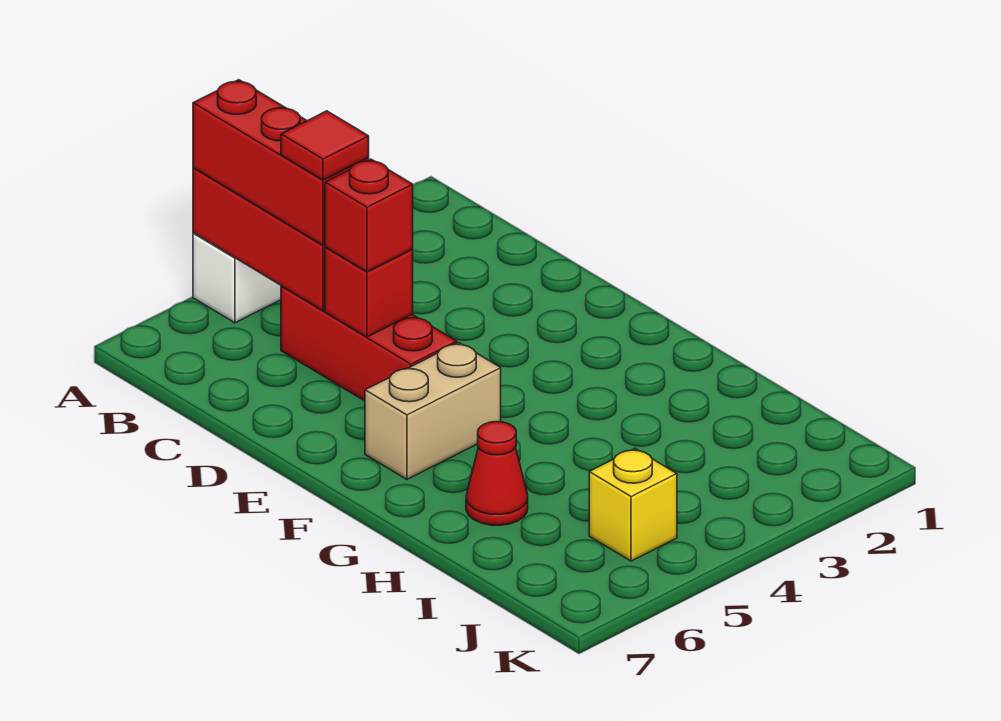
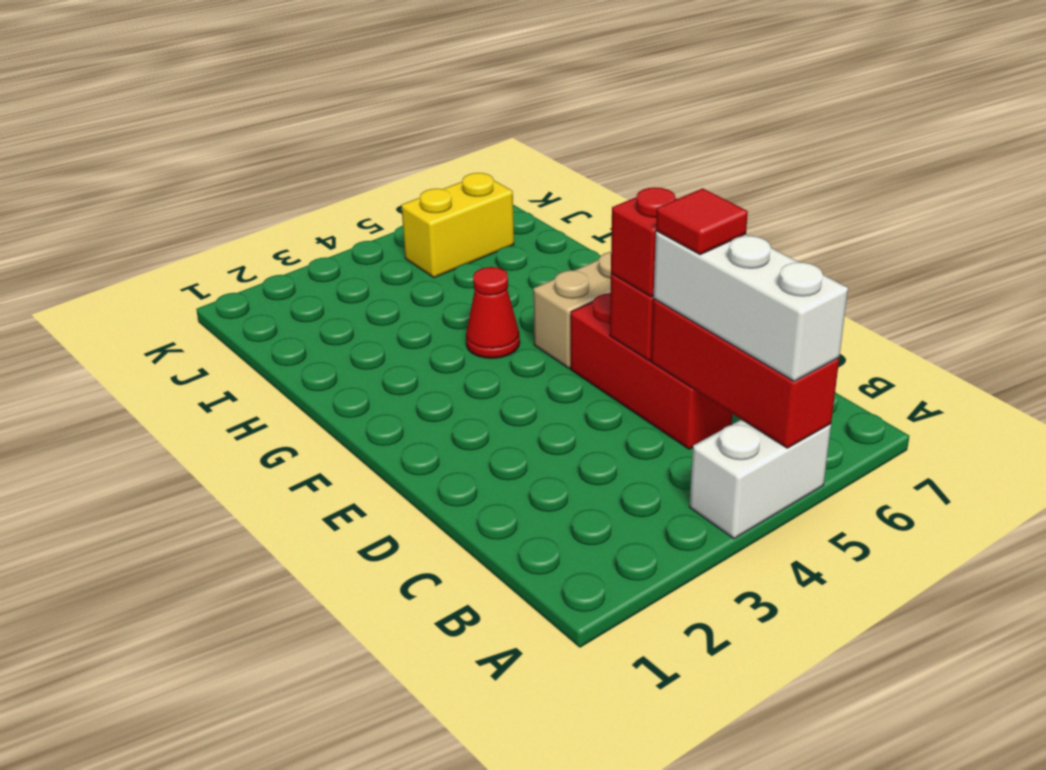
red brick A5:C5 level 3 -> white brick A5:C5 level 3
red cone H6 level 1 -> red cone G4 level 1
yellow brick J5 level 1 -> yellow brick J5:J6 level 1

